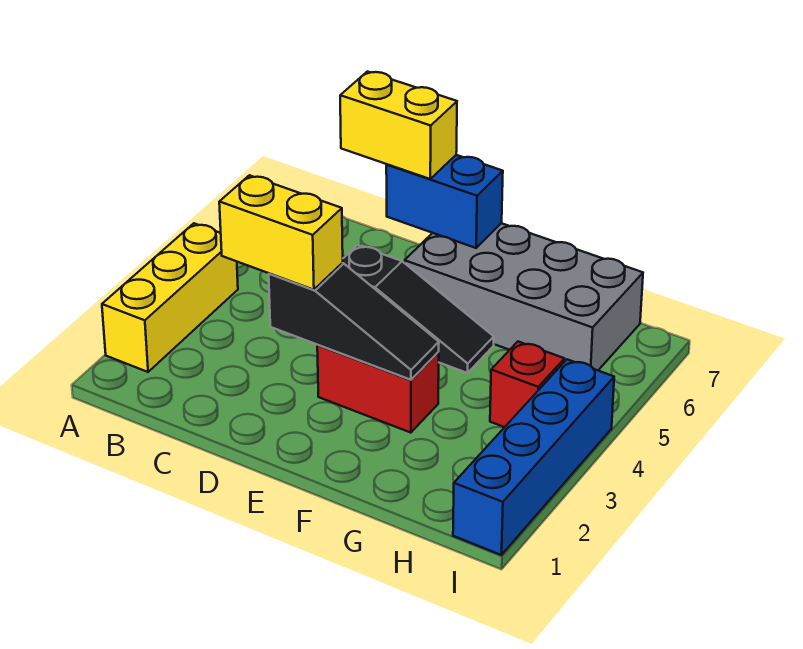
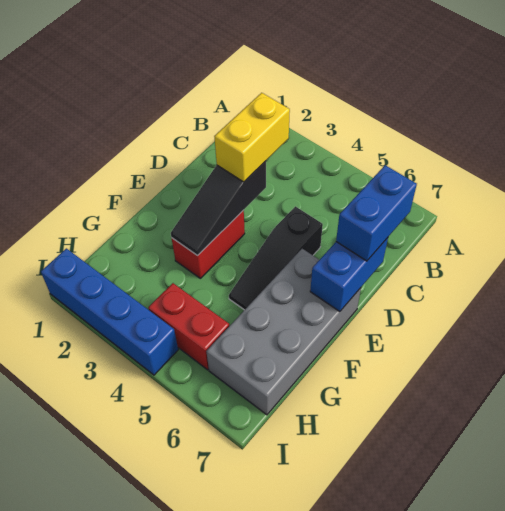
yellow brick A2:A4 level 1 -> none
yellow brick C7:D7 level 3 -> blue brick C7:D7 level 3
red brick H4 level 1 -> red brick H4:H5 level 1

